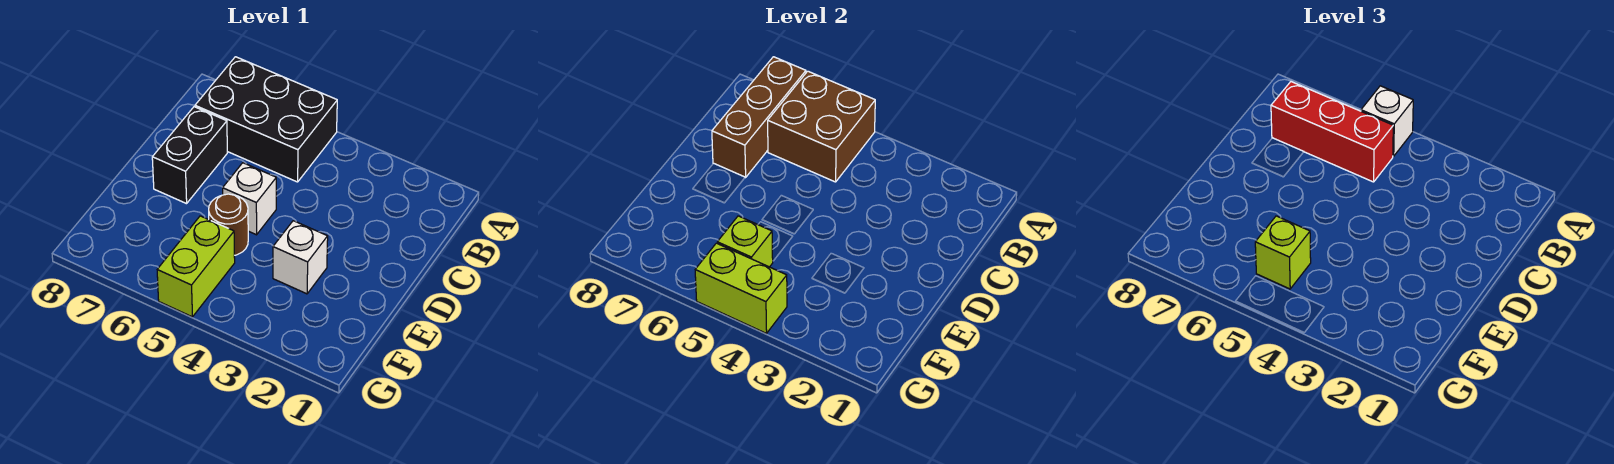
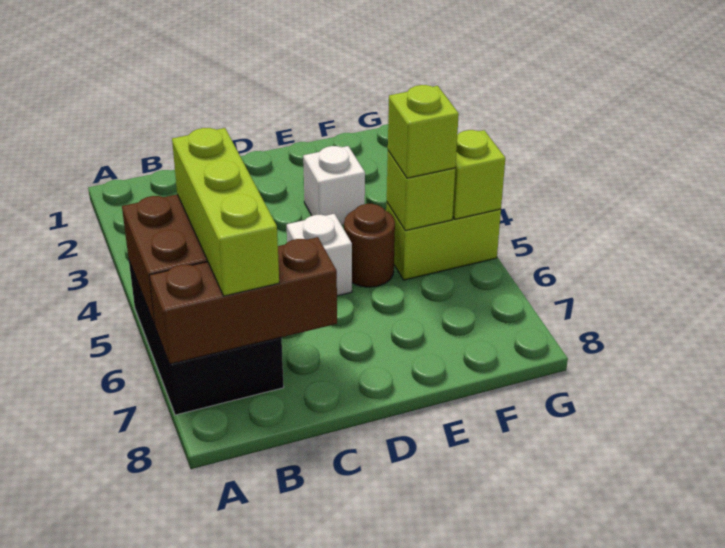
white brick A5 level 3 -> none
red brick B5:B7 level 3 -> lime brick B5:B7 level 3
black brick C7:D7 level 1 -> none
lime brick G4:G5 level 2 -> lime brick G5 level 2

